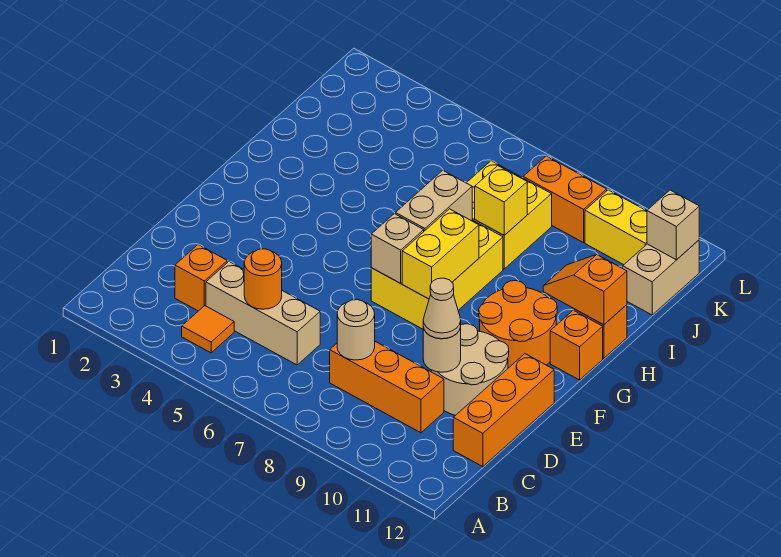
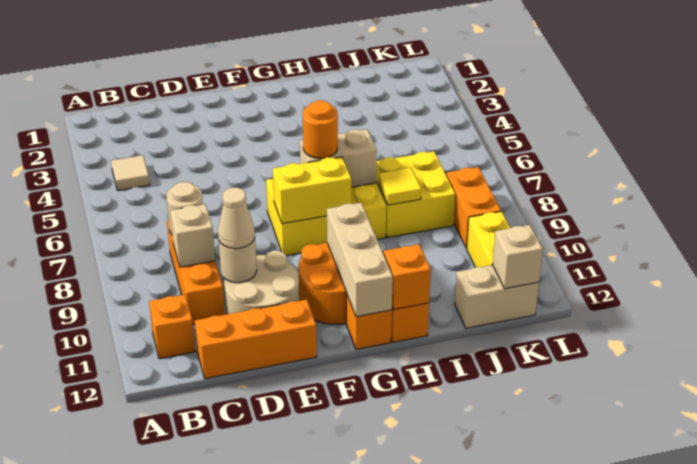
orange tile B4 level 1 -> tan tile B4 level 1
orange brick C3 level 1 -> orange brick B11 level 1
tan brick C4:C6 level 1 -> tan brick G10:G12 level 2
orange round brick C5 level 2 -> orange round brick G7 level 3
tan brick F7 level 2 -> tan brick C9 level 2
yellow brick I8 level 2 -> yellow tile I8 level 2

